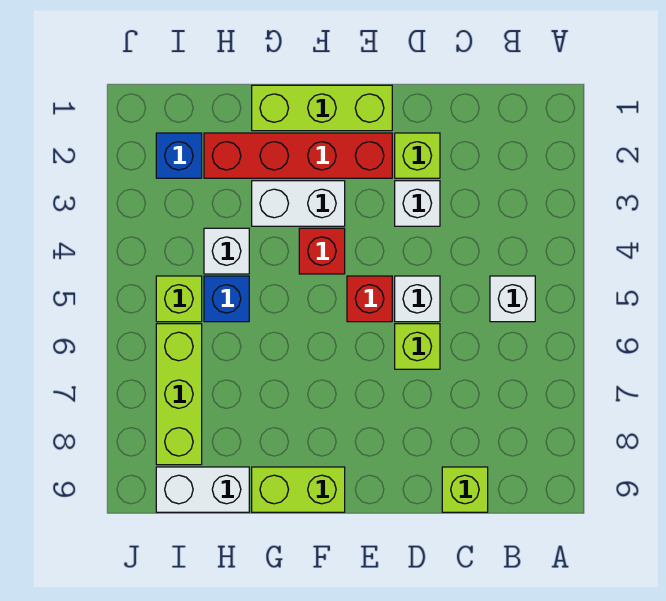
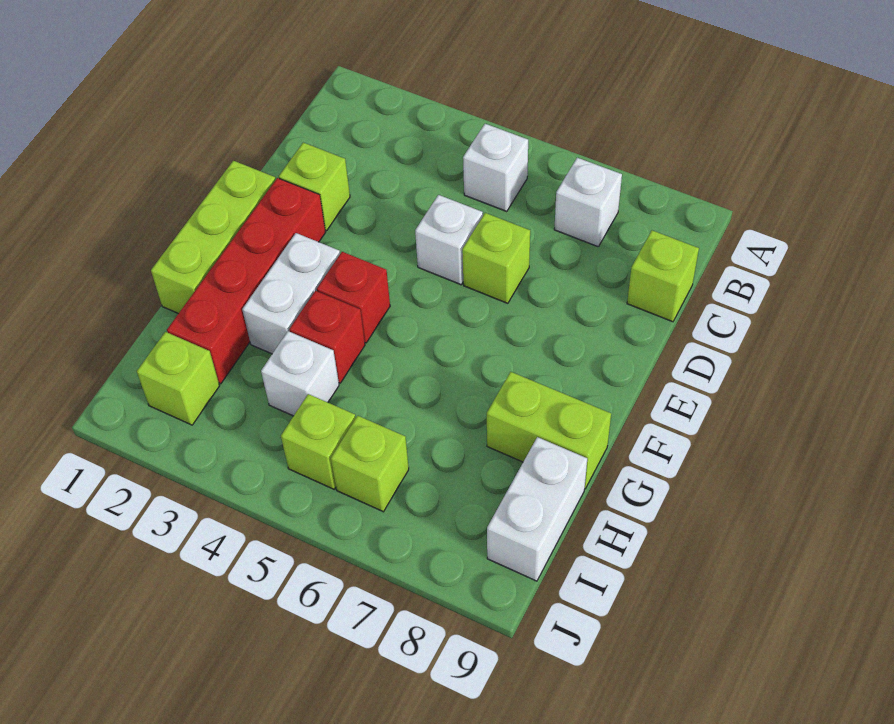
white brick D3 level 1 -> white brick B7 level 1
red brick E5 level 1 -> red brick G4 level 1
lime brick F9:G9 level 1 -> lime brick G8:G9 level 1
blue brick H5 level 1 -> none
blue brick I2 level 1 -> lime brick I2 level 1
lime brick I6:I8 level 1 -> lime brick I6 level 1

